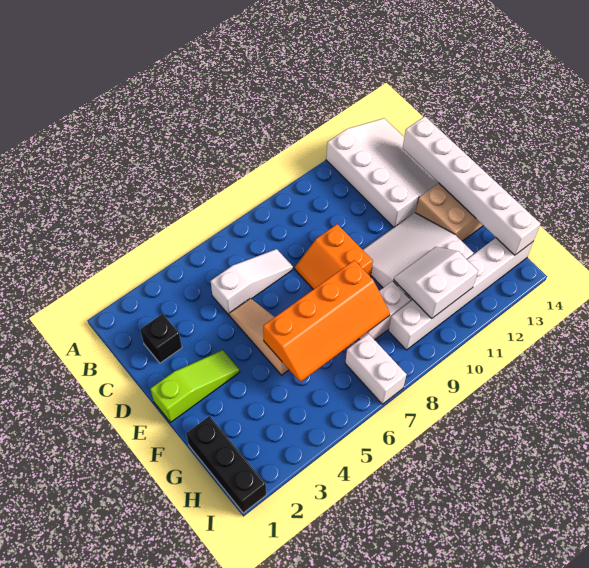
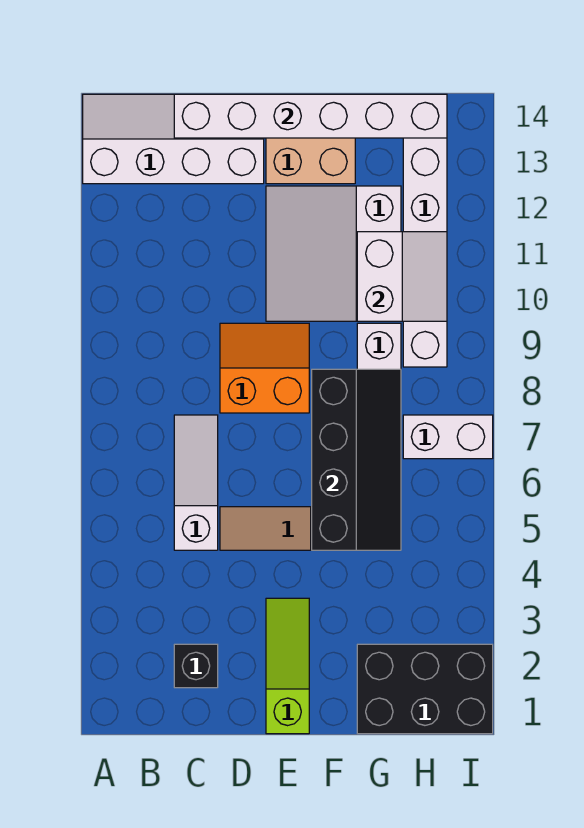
white slope A12:D14 level 1 top 12 -> white slope A13:D14 level 1 top 13
orange slope D8:E9 level 1 top 9 -> orange slope D8:E9 level 1 top 8
orange slope F5:G8 level 2 top F -> black slope F5:G8 level 2 top F
black brick G1:I1 level 1 -> black brick G1:I2 level 1
white slope G10:H11 level 2 top H -> white slope G10:H11 level 2 top G

